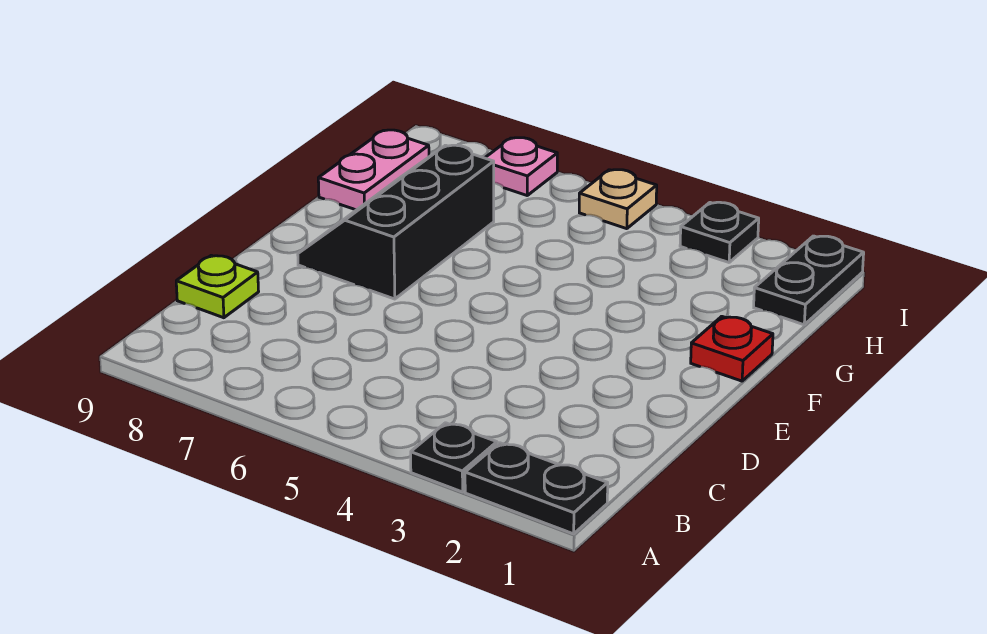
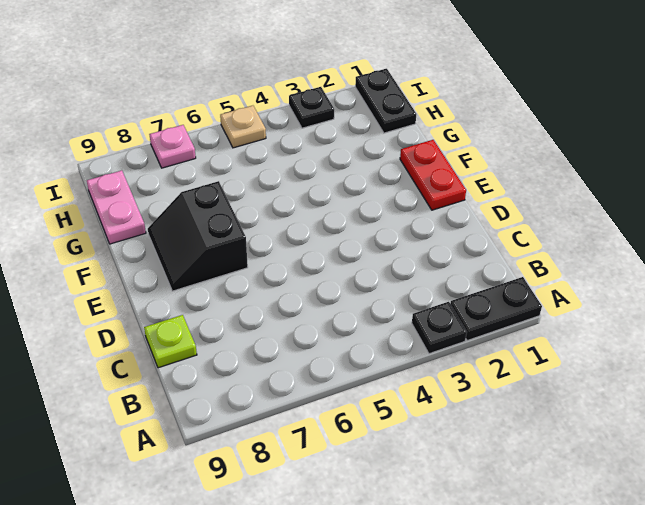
black slope E7:G8 level 1 top 7 -> black slope E7:F8 level 1 top 7
red plate F1 level 1 -> red plate E1:F1 level 1

